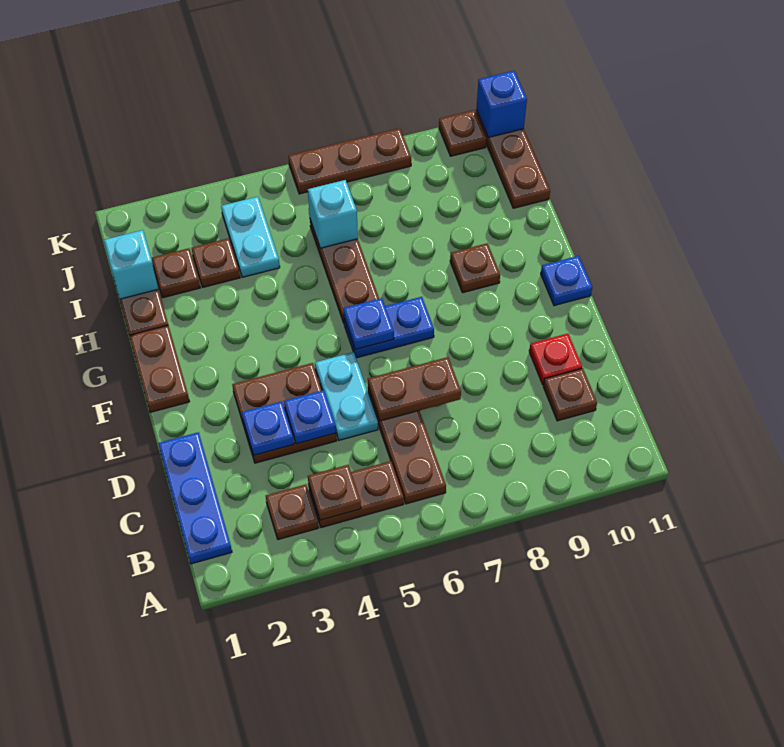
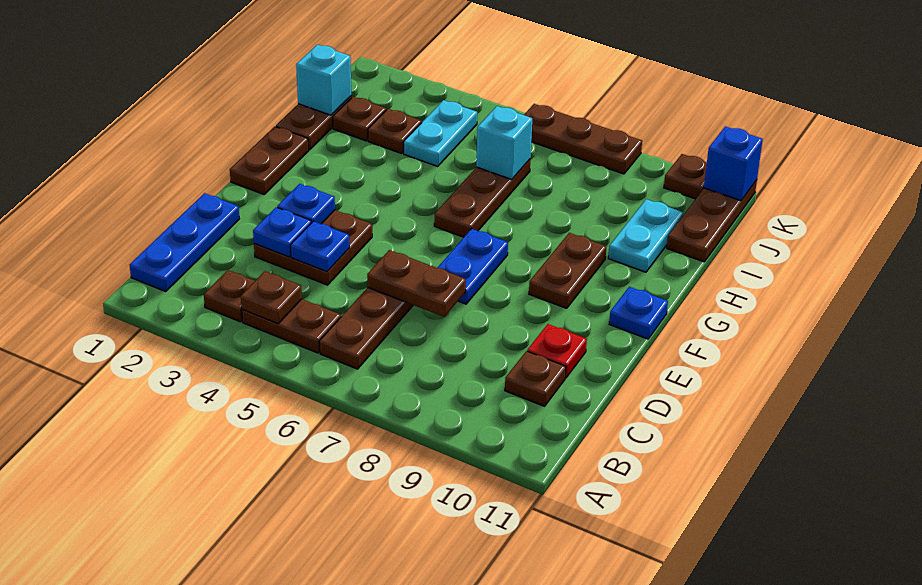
cyan plate D5:E5 level 1 -> cyan plate H10:I10 level 1
blue plate F6:F7 level 1 -> blue plate E7:F7 level 1
blue plate F6 level 2 -> blue plate E3 level 2
brown plate G9 level 1 -> brown plate F9:G9 level 1

